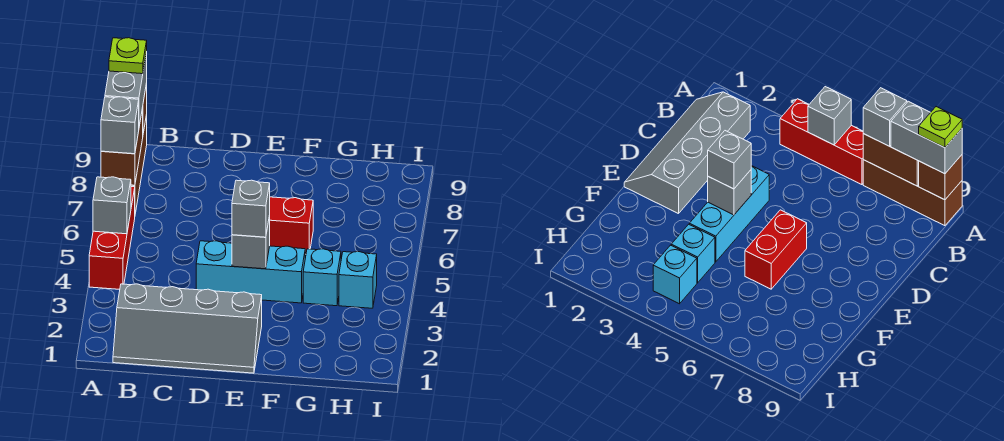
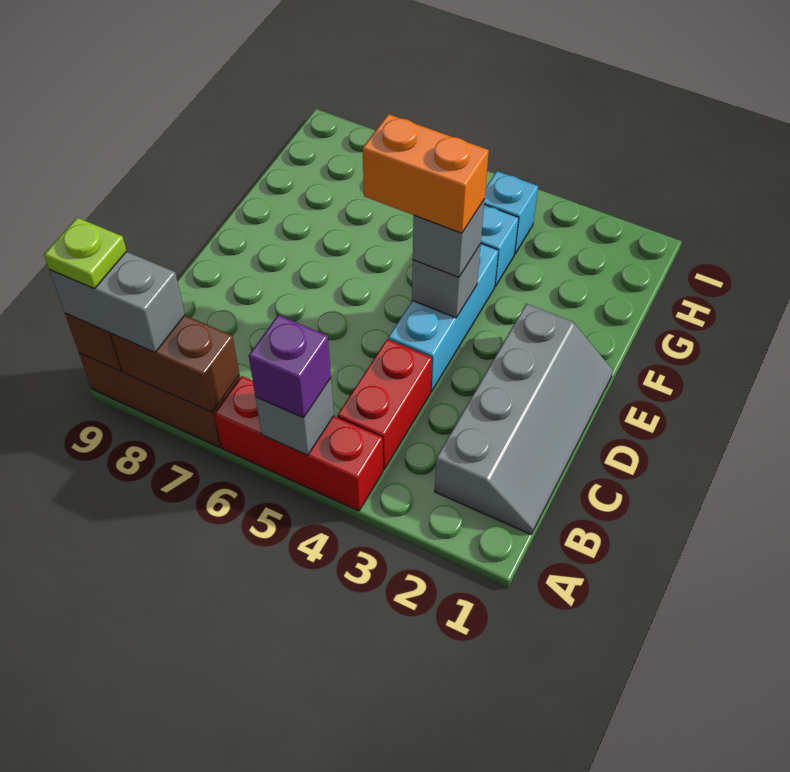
none -> purple brick A5 level 3
grey brick A7 level 3 -> none
none -> orange brick E4:E5 level 4
red brick E6:F6 level 1 -> red brick B4:C4 level 1

